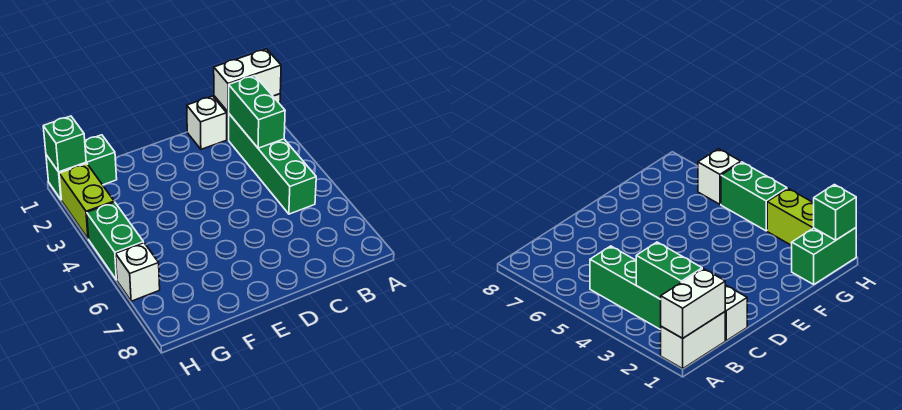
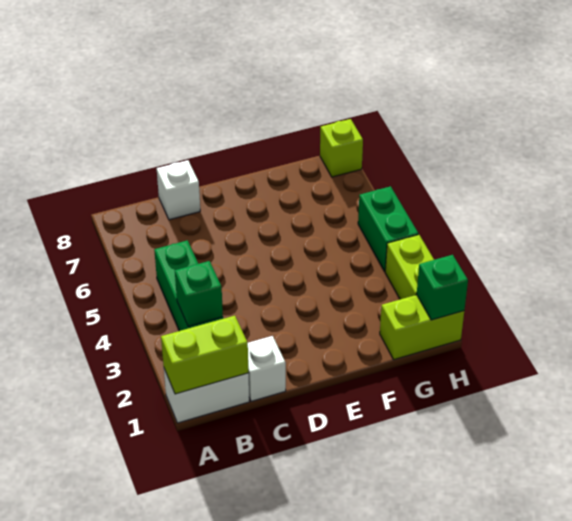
white brick A1:B1 level 2 -> lime brick A1:B1 level 2
green brick B2:B3 level 2 -> green brick B3 level 2
green brick G1:H1 level 1 -> lime brick G1:H1 level 1
white brick H6 level 1 -> white brick C8 level 1
none -> lime brick H8 level 1

